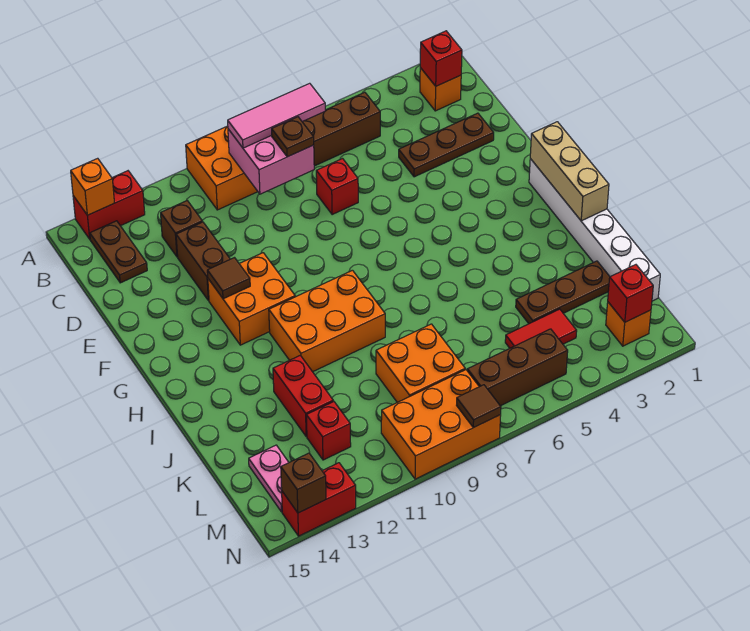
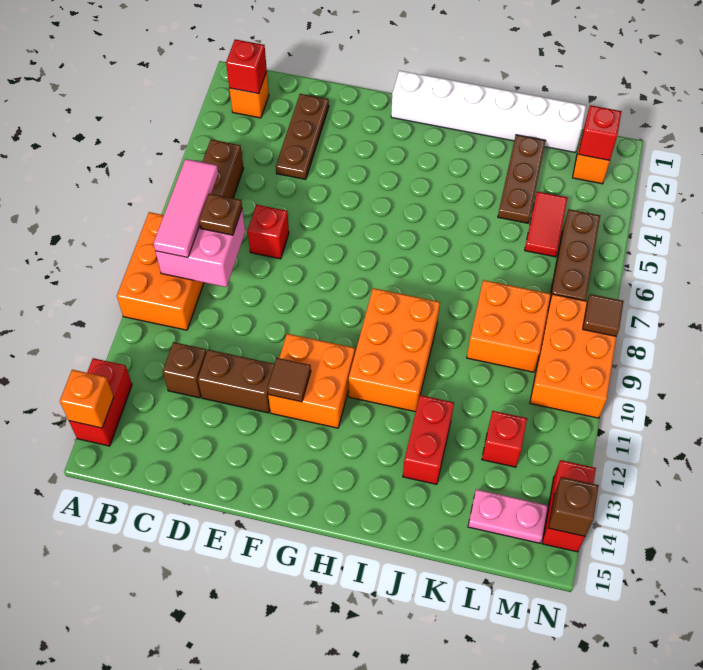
brown plate B14:C14 level 1 -> none
tan brick G1:I1 level 2 -> none
red brick J12:K12 level 1 -> red brick J12:J13 level 1

